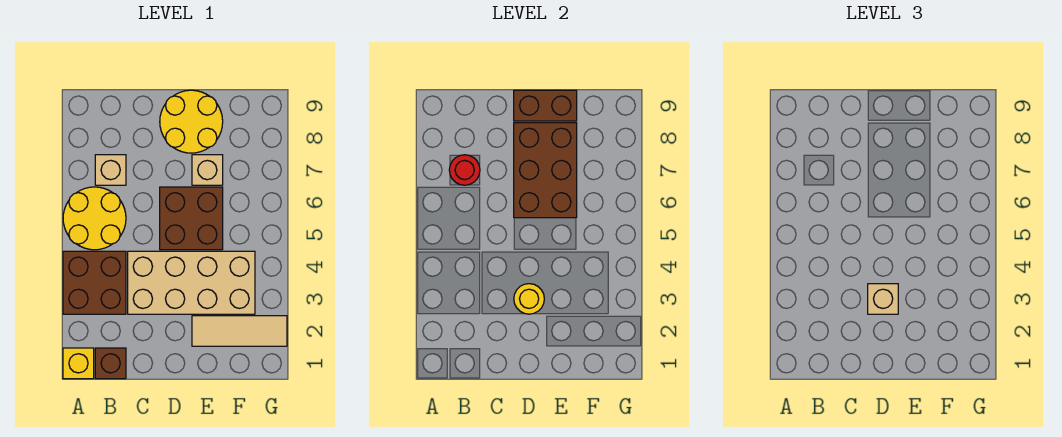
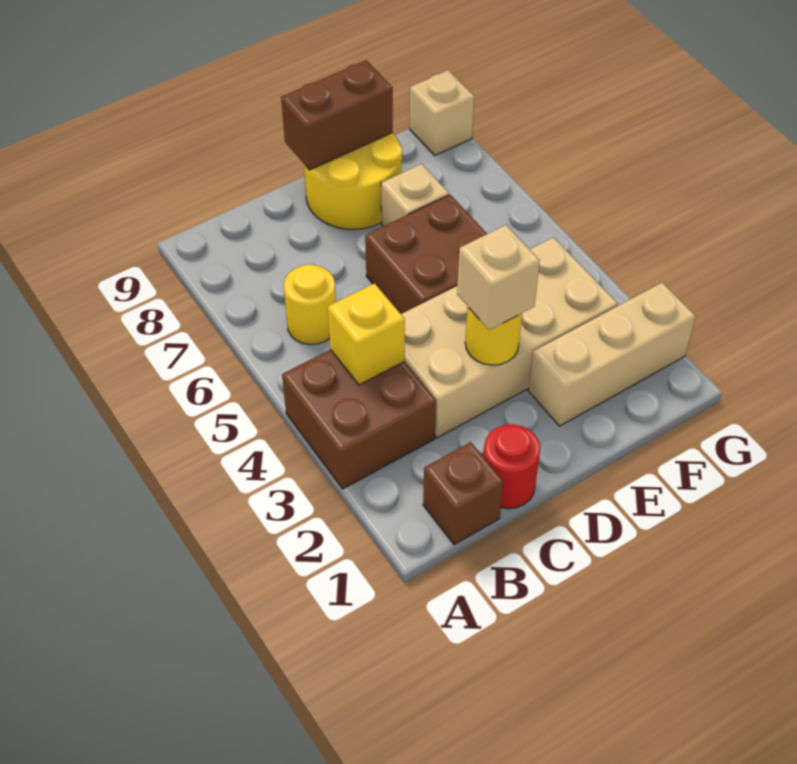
yellow brick A1 level 1 -> yellow brick B4 level 2
yellow round brick A5:B6 level 1 -> yellow round brick B6 level 1
tan brick B7 level 1 -> tan brick G9 level 1
red round brick B7 level 2 -> red round brick C1 level 1
brown brick D6:E8 level 2 -> none
tan tile E2:G2 level 1 -> tan brick E2:G2 level 1

